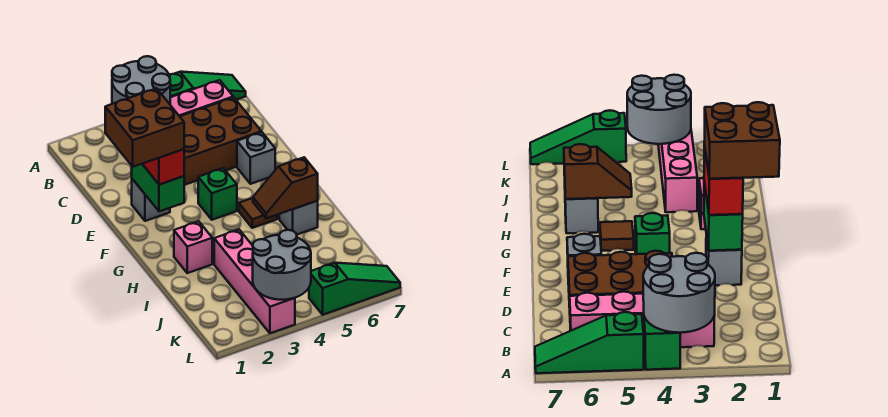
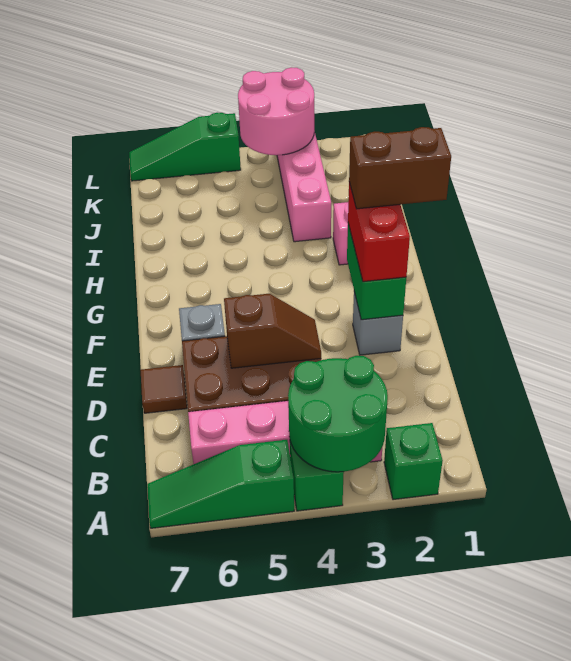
grey round brick A3:B4 level 2 -> green round brick A3:B4 level 2
brown brick E1:F2 level 4 -> brown brick F1:F2 level 4
green brick F4 level 1 -> green brick A2 level 1
brown tile G5 level 1 -> brown tile D7 level 1
brown slope H5:H6 level 2 top 6 -> brown slope D4:D5 level 2 top 5
grey brick H6 level 1 -> none
grey round brick K3:L4 level 2 -> pink round brick K3:L4 level 2

